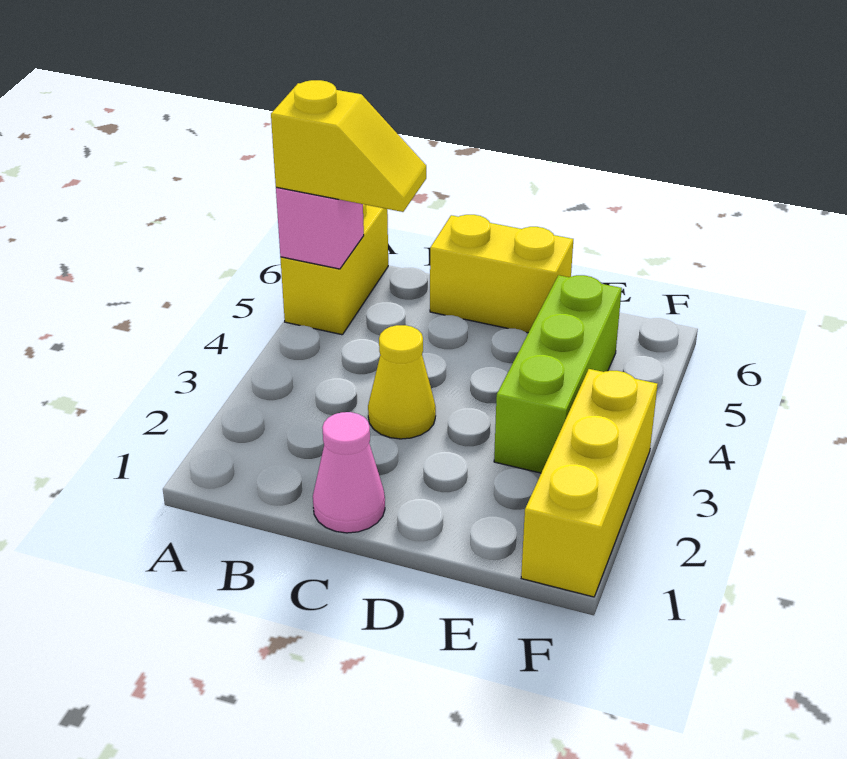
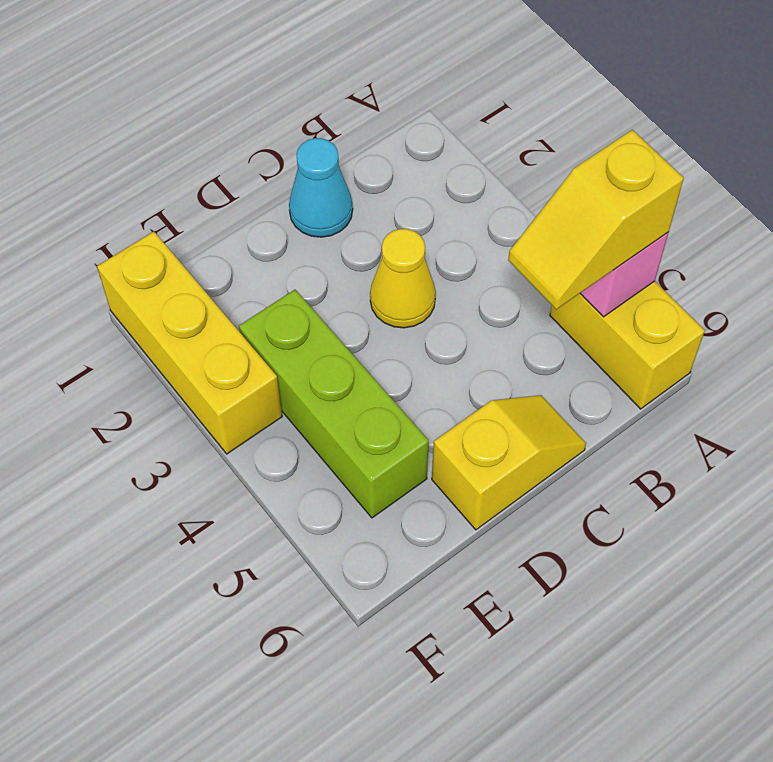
pink cone C1 level 1 -> cyan cone C1 level 1
yellow brick C6:D6 level 1 -> yellow slope C6:D6 level 1 top D

